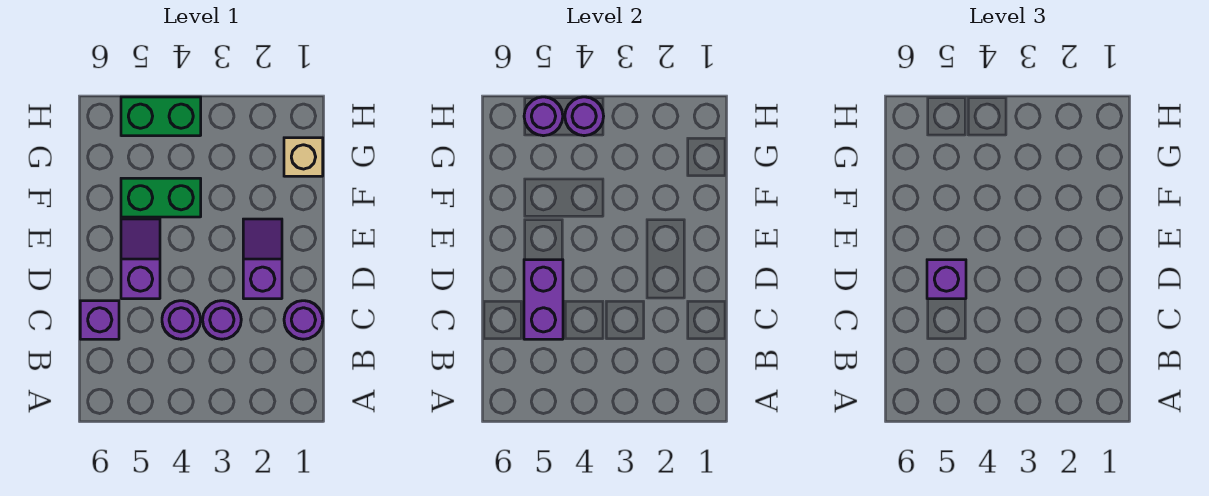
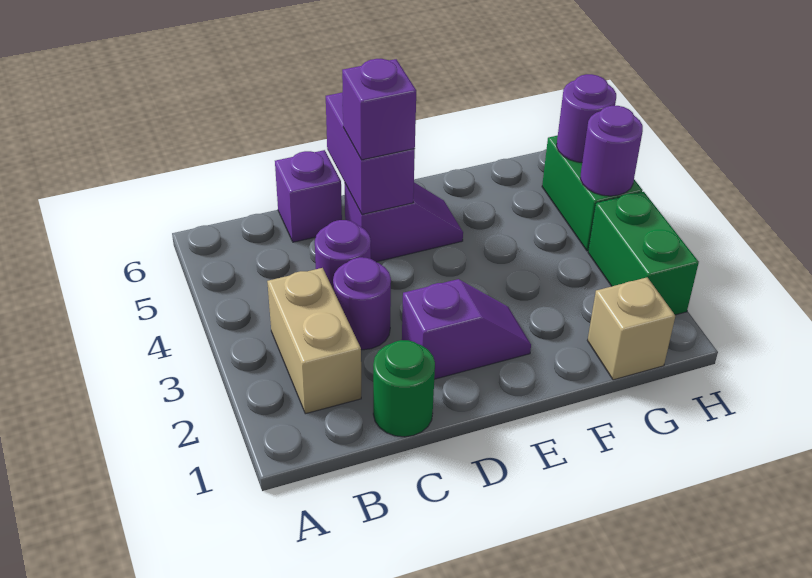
none -> tan brick B2:B3 level 1
purple round brick C1 level 1 -> green round brick C1 level 1
purple brick C5:D5 level 2 -> purple brick D5:D6 level 2
green brick F4:F5 level 1 -> green brick H2:H3 level 1

